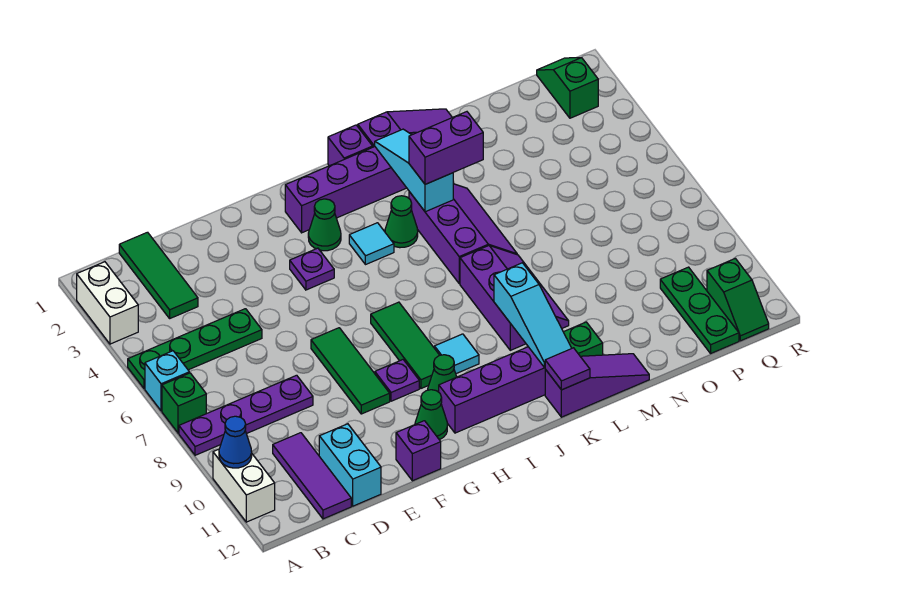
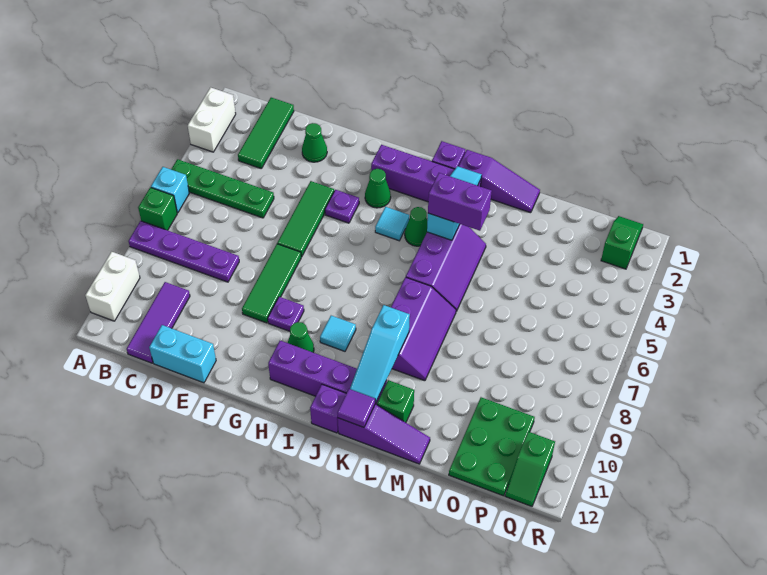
blue cone A10 level 2 -> none
cyan brick D11:D12 level 1 -> cyan brick D12:E12 level 1
purple brick F12 level 1 -> purple brick J12 level 1
green cone G11 level 1 -> green cone E2 level 1
green tile H7:H9 level 1 -> green tile F4:F6 level 1
green plate P10:P12 level 1 -> green plate O10:P12 level 1

